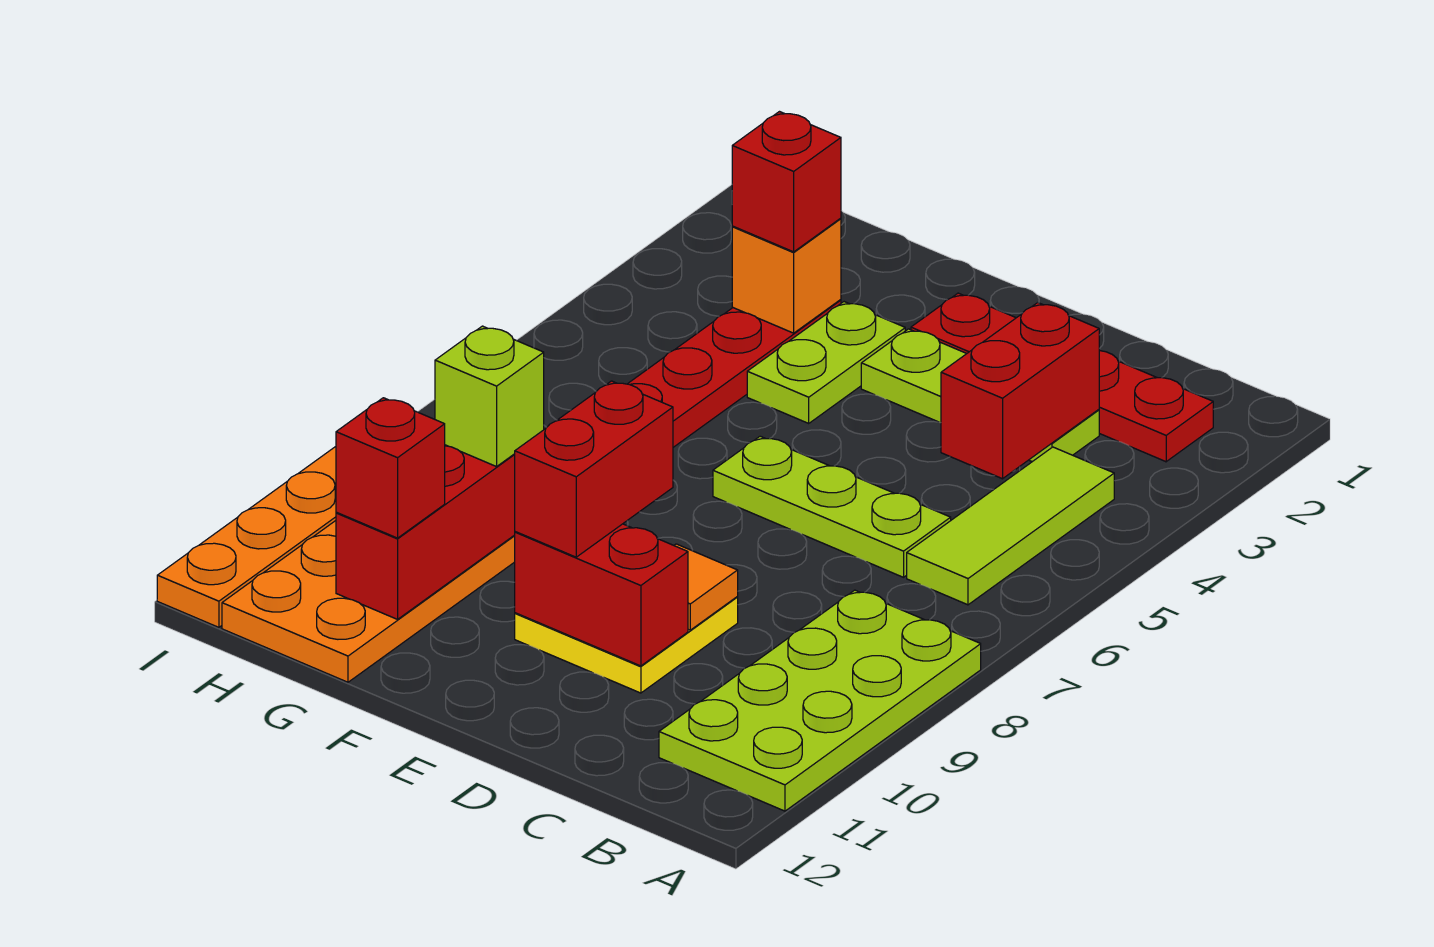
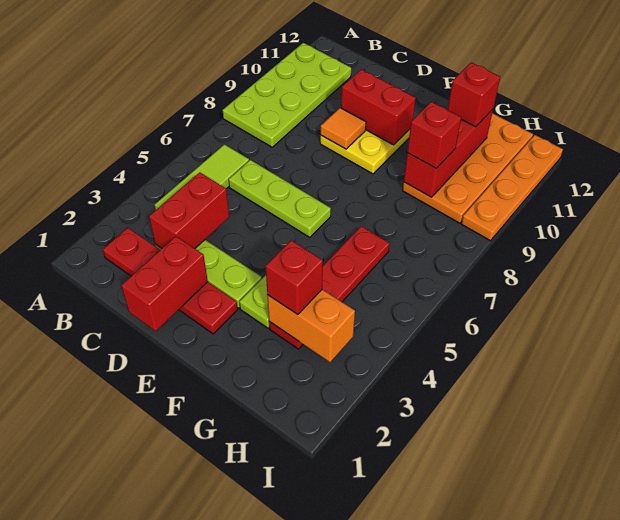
red brick E9:E10 level 3 -> red brick D1:D2 level 2
orange brick G3 level 2 -> orange brick G3:H3 level 2
lime brick G9 level 3 -> red brick G9 level 3

